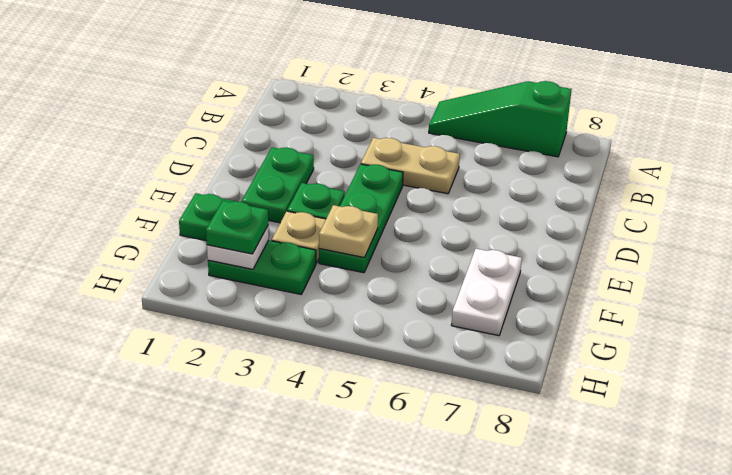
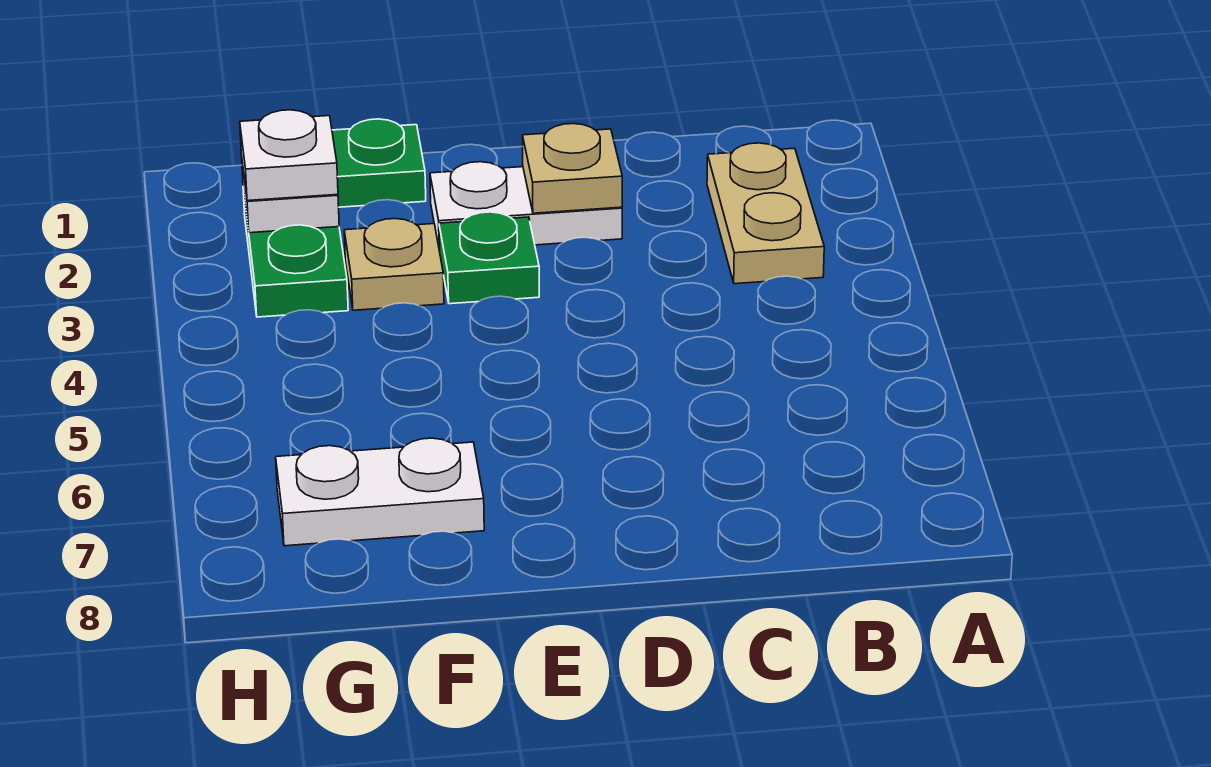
green slope A5:A7 level 1 top 7 -> none
tan plate C4:C5 level 1 -> tan plate B2:B3 level 1
green plate D2:E2 level 1 -> white plate D2:E2 level 1
green plate D4:F4 level 1 -> none
tan plate F4 level 2 -> tan plate D2 level 2
green plate G2 level 3 -> white plate G2 level 3

